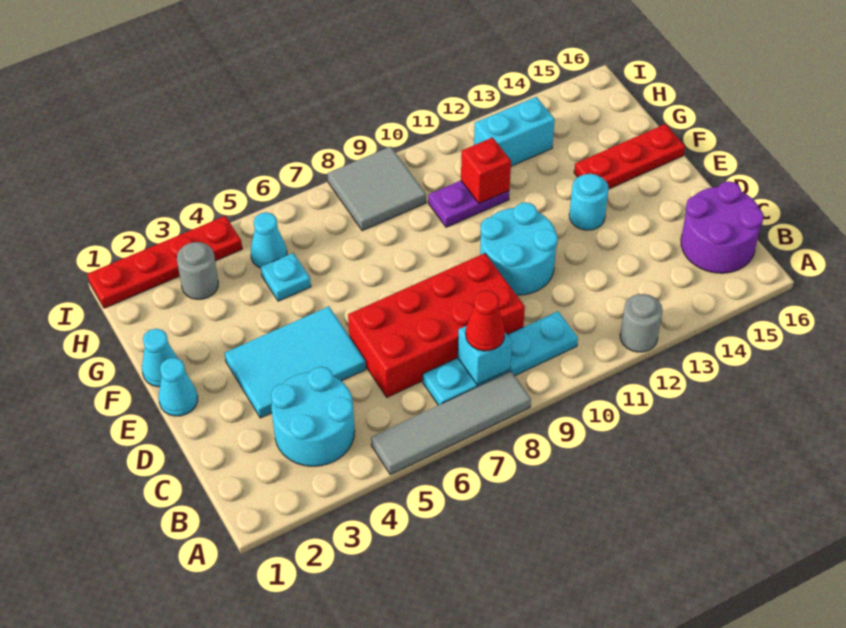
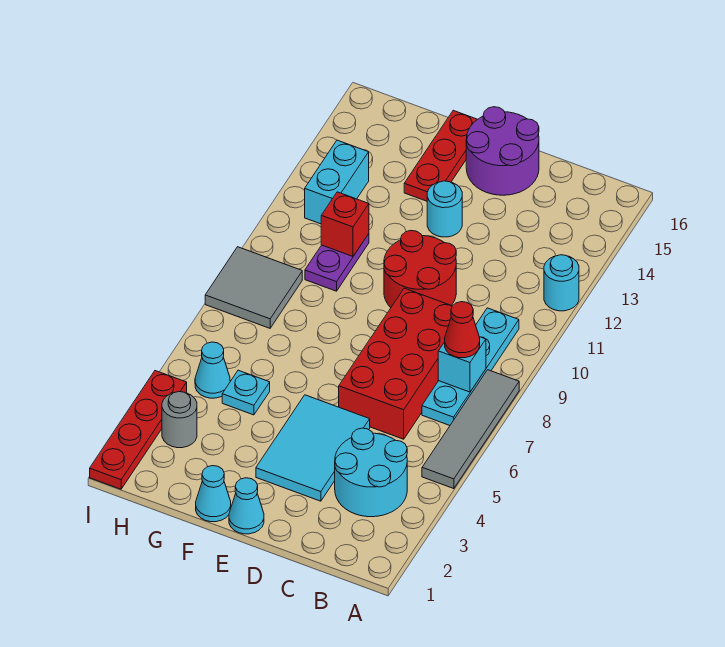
grey round brick A12 level 1 -> cyan round brick A12 level 1
purple round brick B15:C16 level 1 -> purple round brick D15:E16 level 1
cyan round brick D10:E11 level 1 -> red round brick D10:E11 level 1

